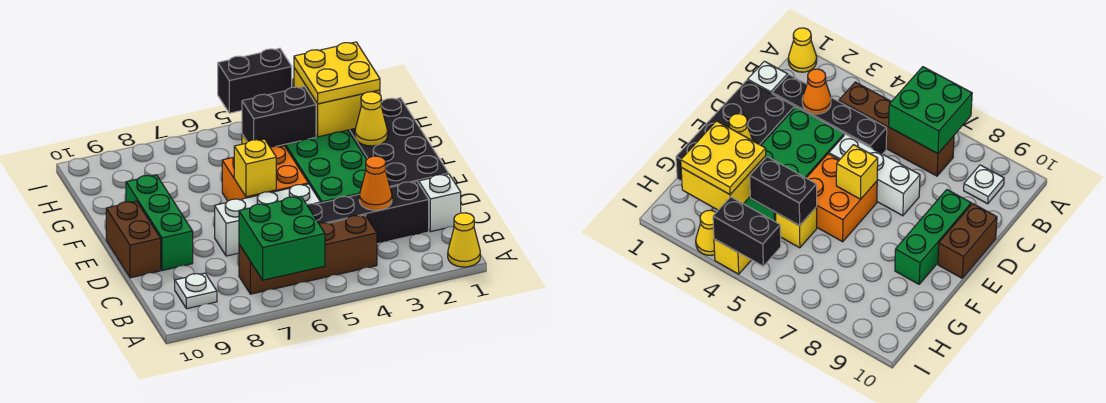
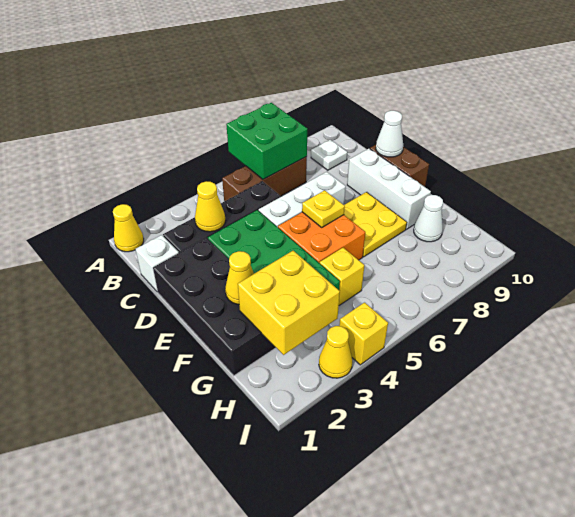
brown brick B4:B7 level 1 -> brown brick B5:B7 level 1
orange cone C3 level 2 -> yellow cone C3 level 2
green brick D9:F9 level 1 -> white brick D9:F9 level 1
none -> white cone D10 level 2
yellow brick E6 level 2 -> yellow plate E6 level 2
yellow plate G2:H3 level 3 -> yellow plate E7:F8 level 1
black brick G4:G5 level 2 -> none
none -> white cone G9 level 1
black brick I4:I5 level 2 -> none

